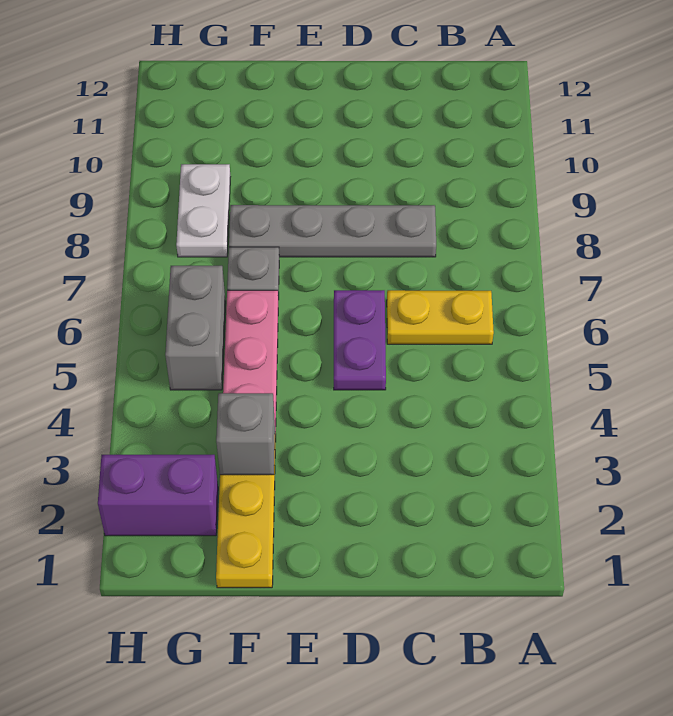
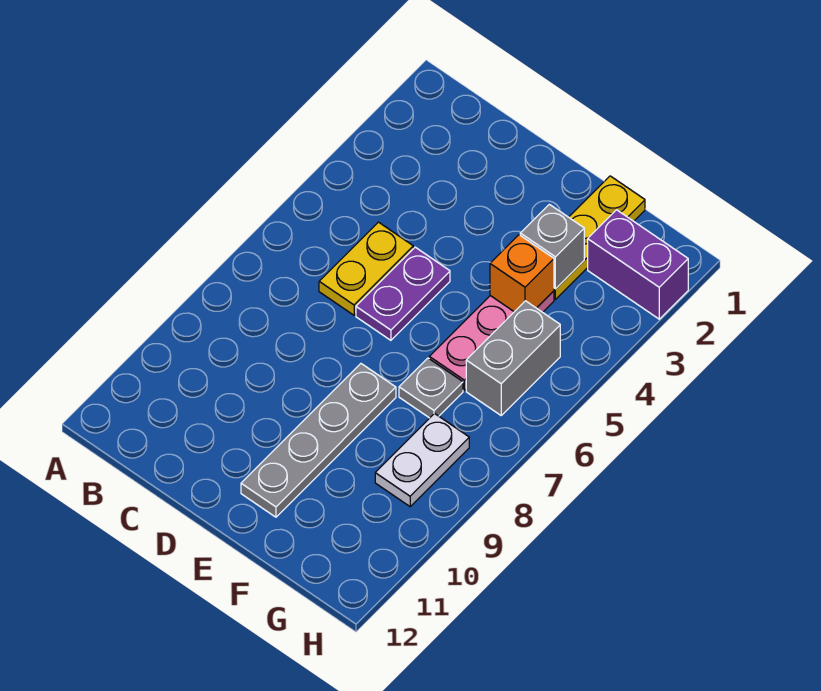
yellow plate B6:C6 level 1 -> yellow plate C5:C6 level 1
grey plate C8:F8 level 1 -> grey plate E8:E11 level 1
none -> orange brick F4 level 2

